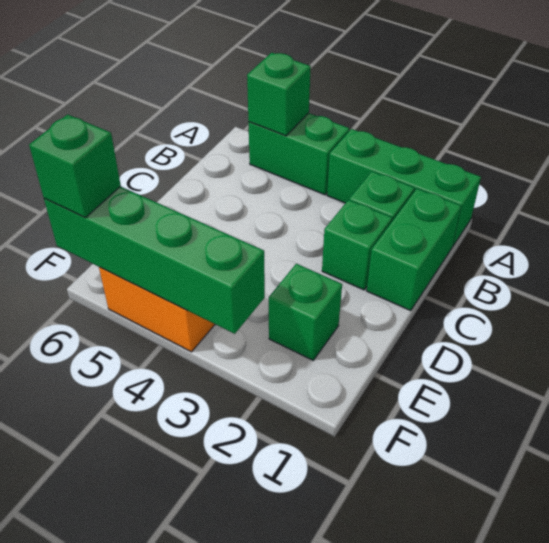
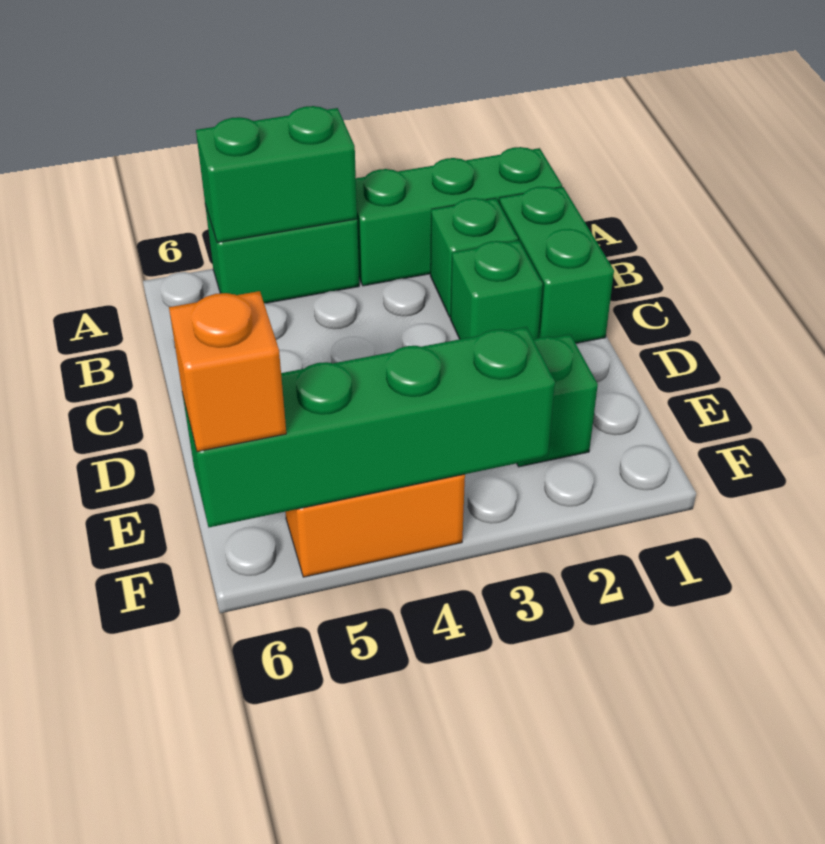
green brick A5 level 2 -> green brick A4:A5 level 2
green brick F6 level 3 -> orange brick F6 level 3

